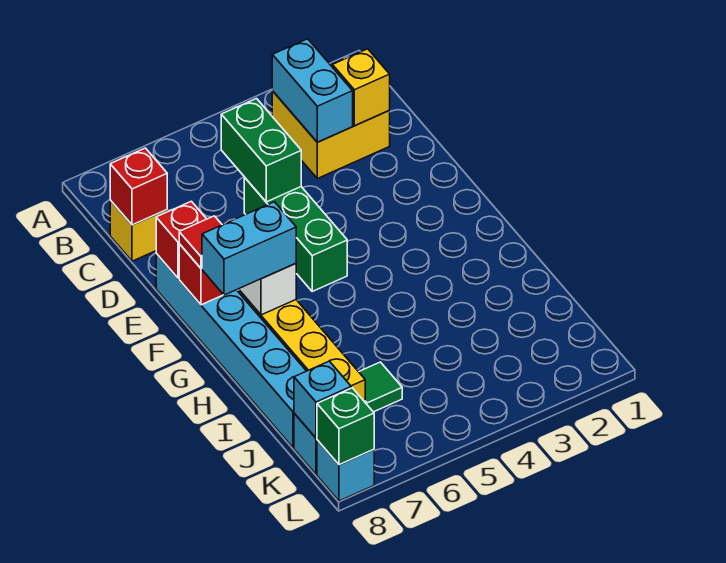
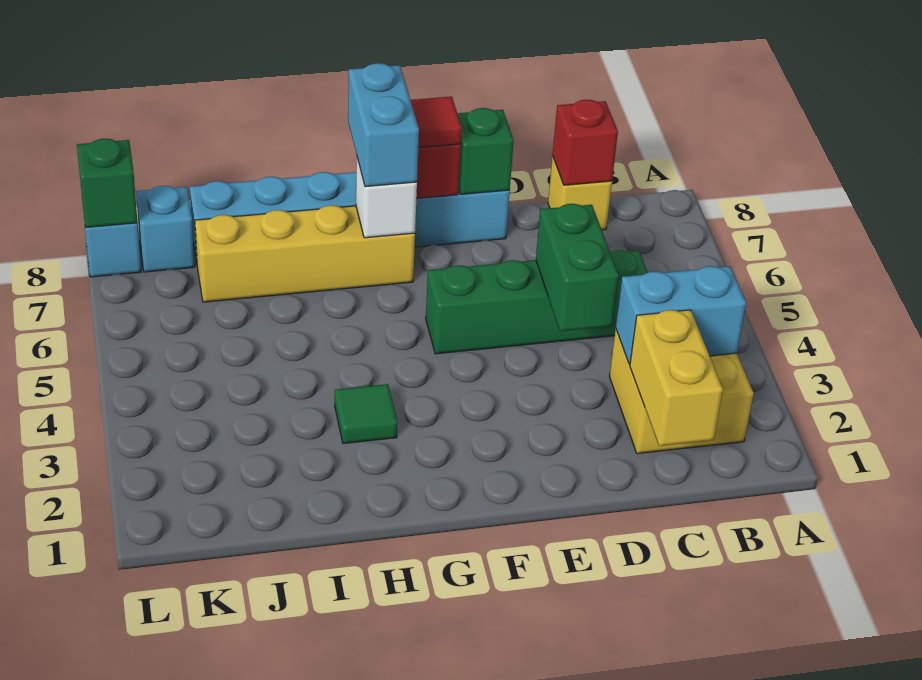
yellow brick C2 level 2 -> yellow brick C1:C2 level 2
green brick C5:D5 level 2 -> green brick D4:D5 level 2
green brick D5:F5 level 1 -> green brick C5:F5 level 1
red brick E8 level 2 -> green brick E8 level 2
green tile J6 level 1 -> green tile H3 level 1
cyan brick K8 level 2 -> none

